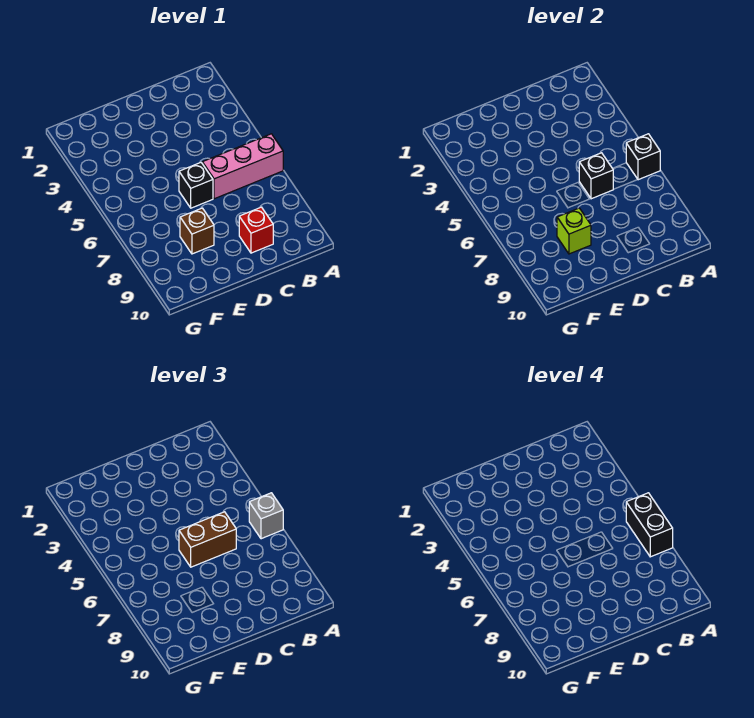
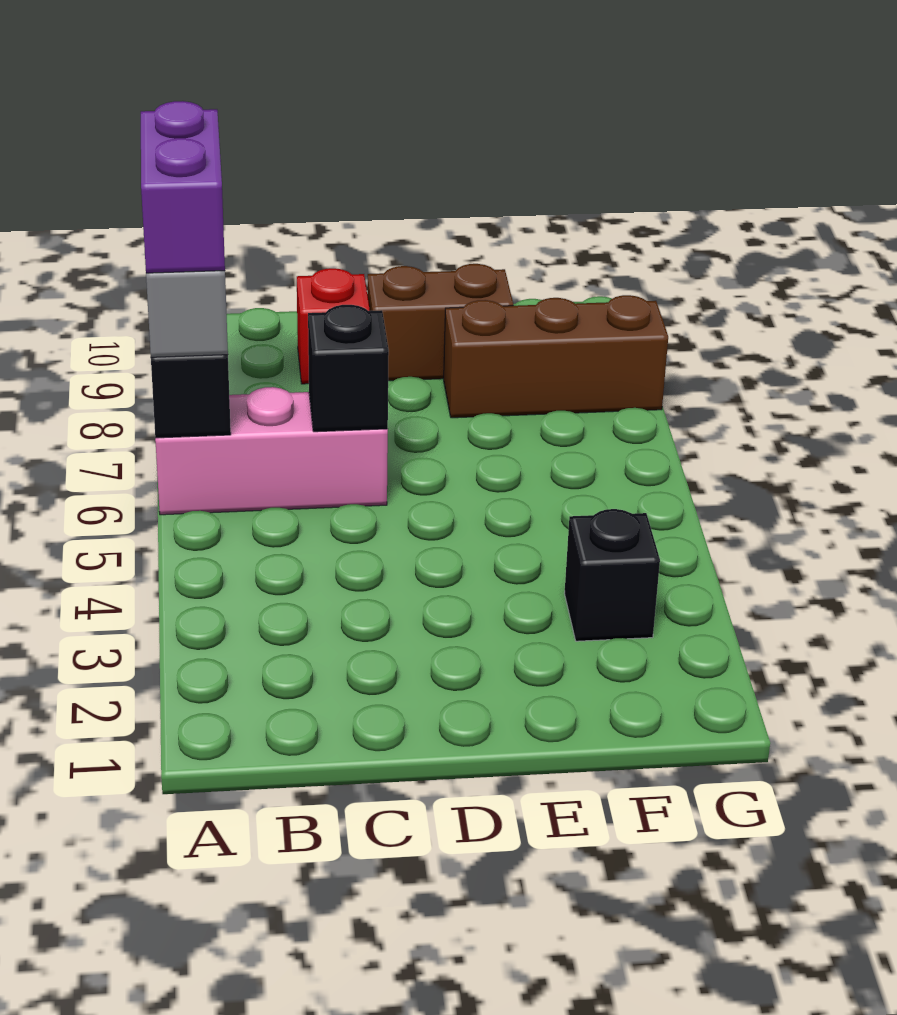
black brick A6:A7 level 4 -> purple brick A6:A7 level 4
brown brick C6:D6 level 3 -> brown brick D9:E9 level 1
black brick D6 level 1 -> black brick F3 level 1
brown brick E8 level 1 -> brown brick E8:G8 level 1
lime brick E8 level 2 -> none

